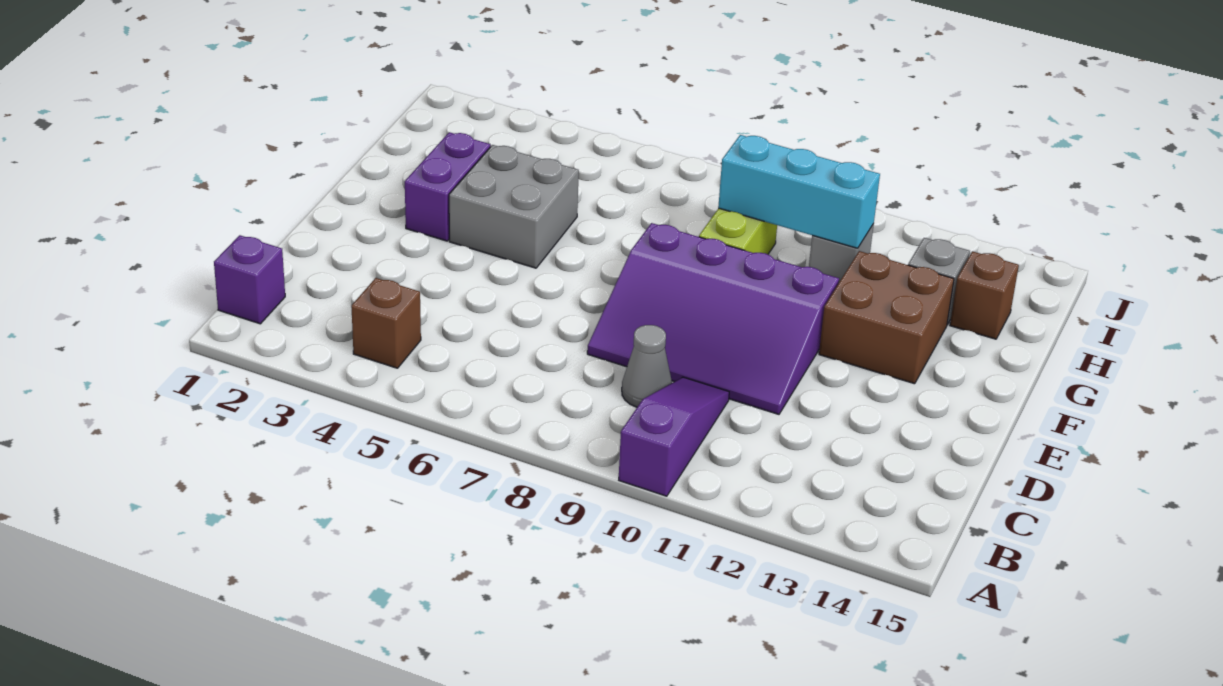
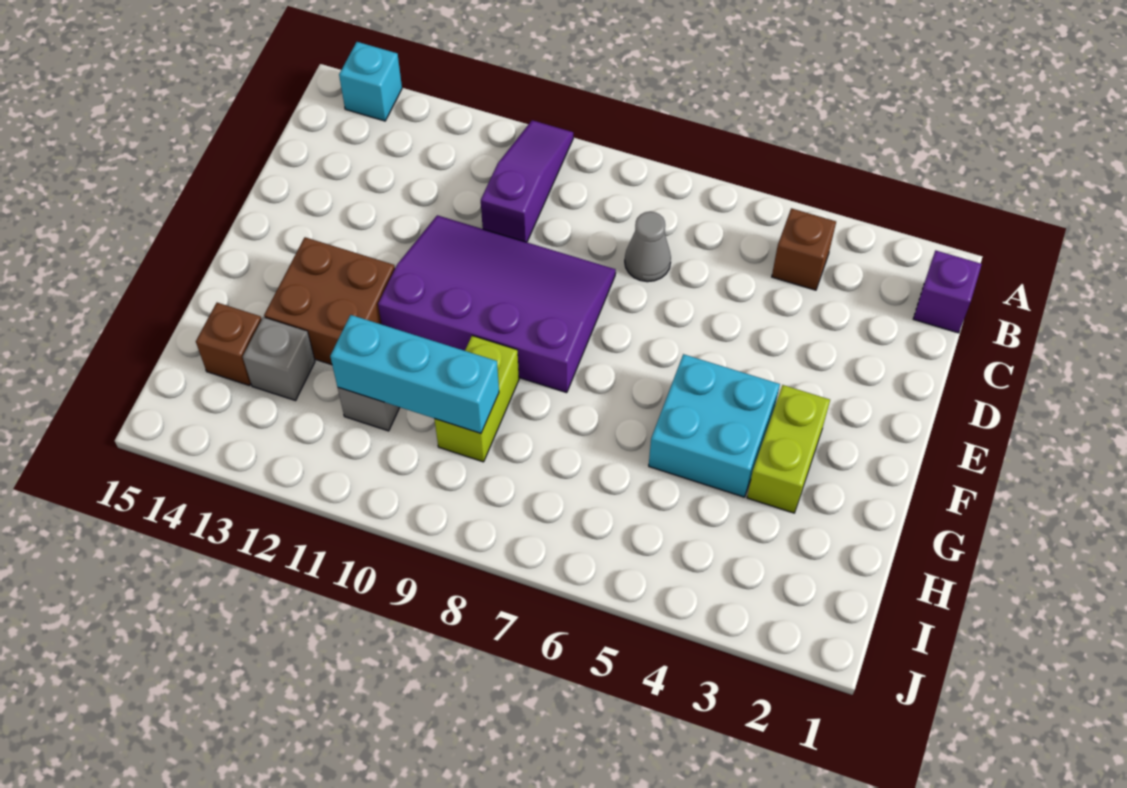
purple slope A10:C10 level 1 top A -> purple slope A10:C10 level 1 top C
none -> cyan brick A14 level 1
grey cone C9 level 1 -> grey cone C7 level 1
purple brick F3:G3 level 1 -> lime brick F3:G3 level 1
grey brick F4:G5 level 1 -> cyan brick F4:G5 level 1

